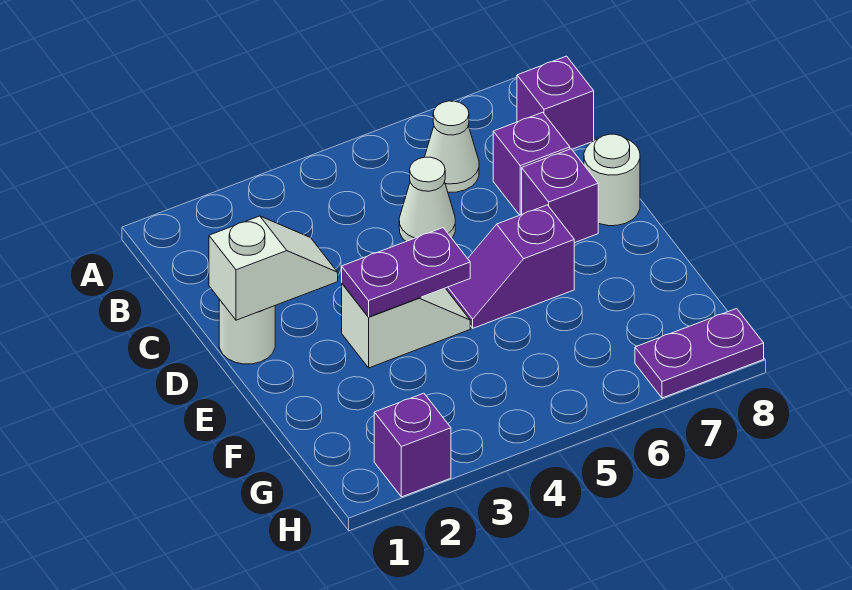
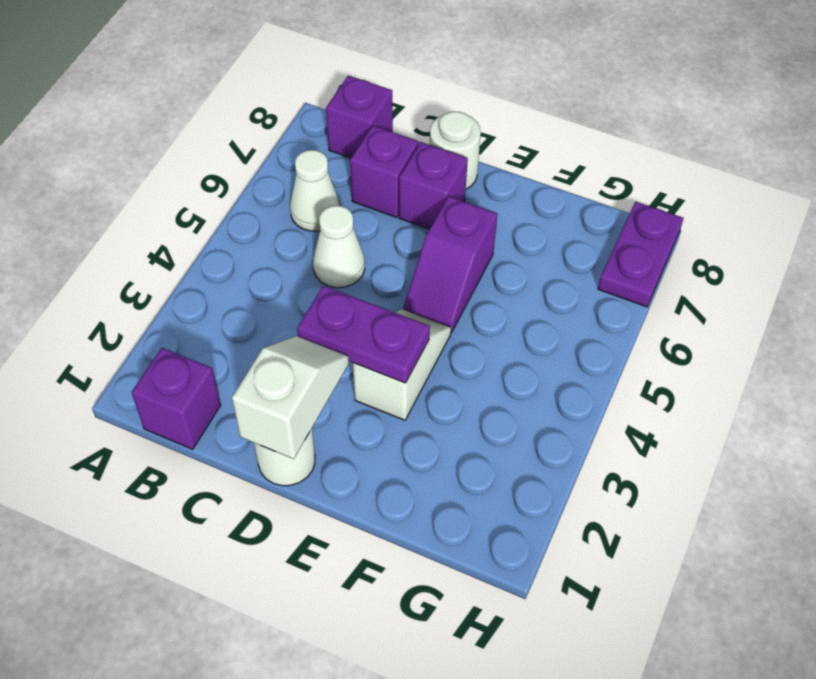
purple plate E3:E4 level 2 -> purple plate D3:E3 level 2
purple brick H2 level 1 -> purple brick B1 level 1

